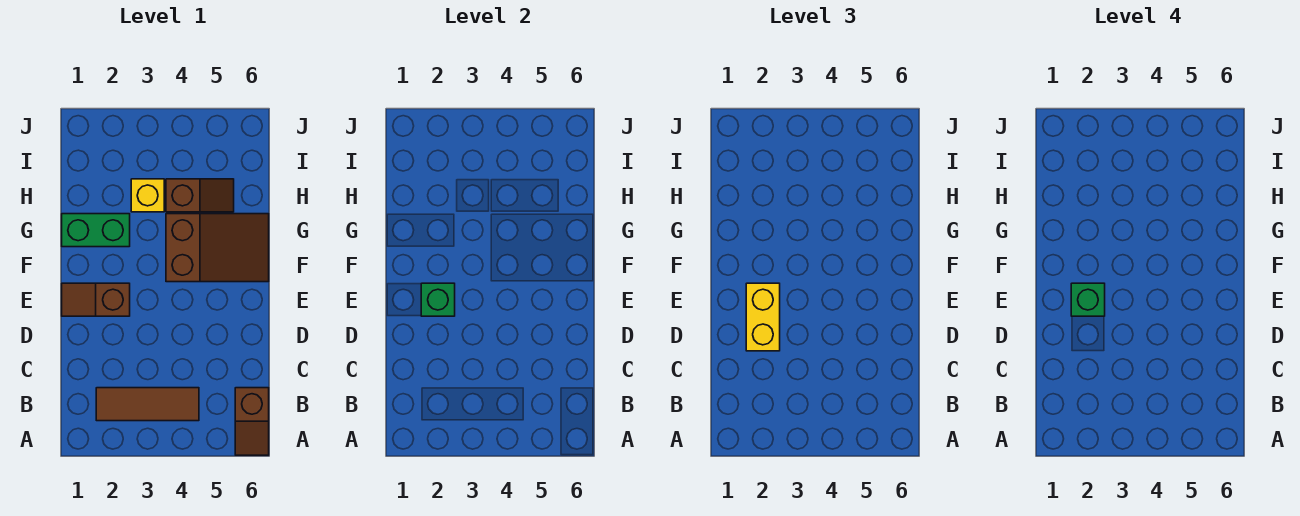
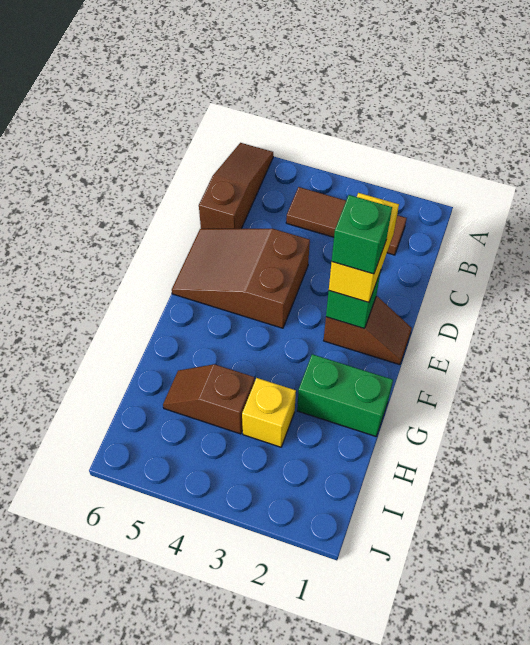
brown slope A6:B6 level 1 top B -> brown slope A6:C6 level 1 top C
brown slope F4:G6 level 1 top 4 -> brown slope D4:E6 level 1 top 4

